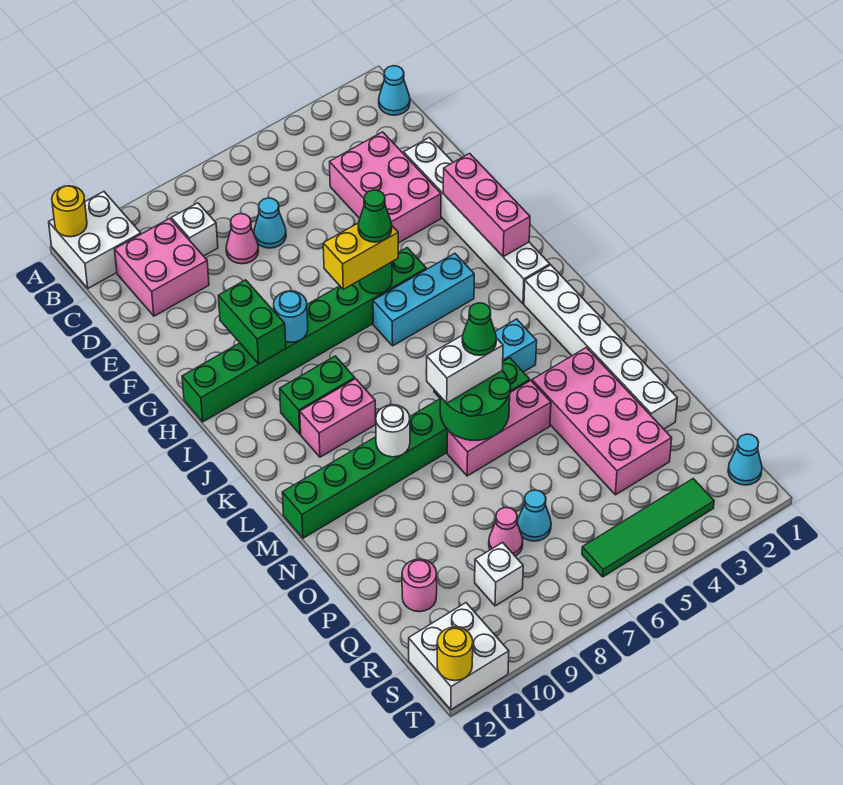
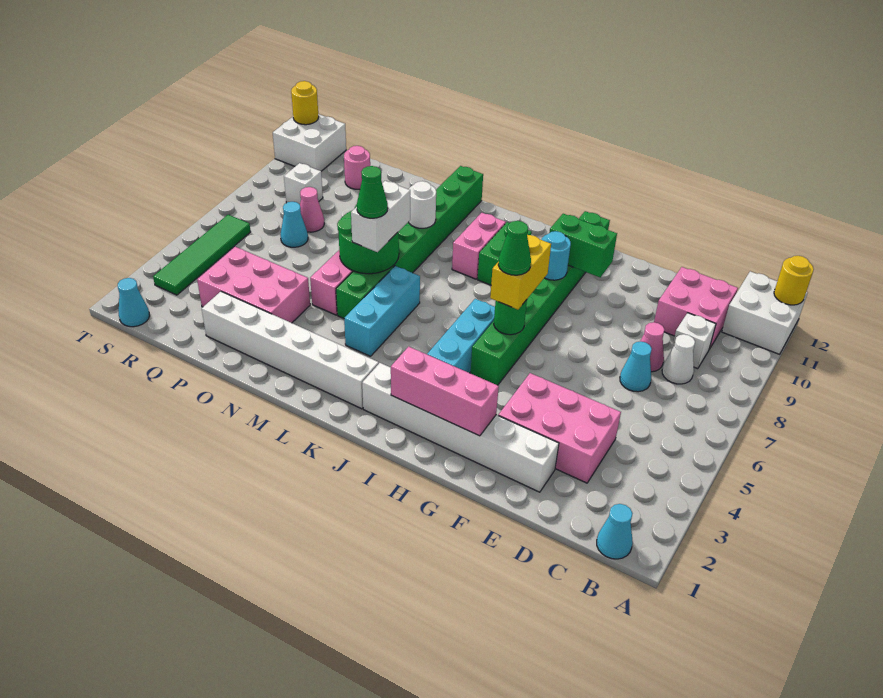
none -> white cone C8 level 1
pink brick N3:Q4 level 1 -> pink brick O3:Q4 level 1

